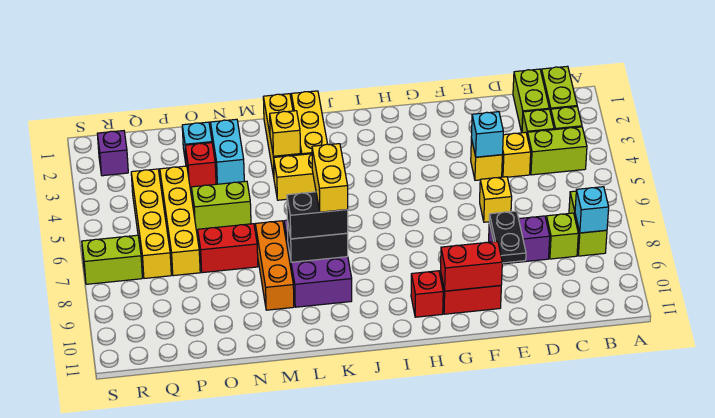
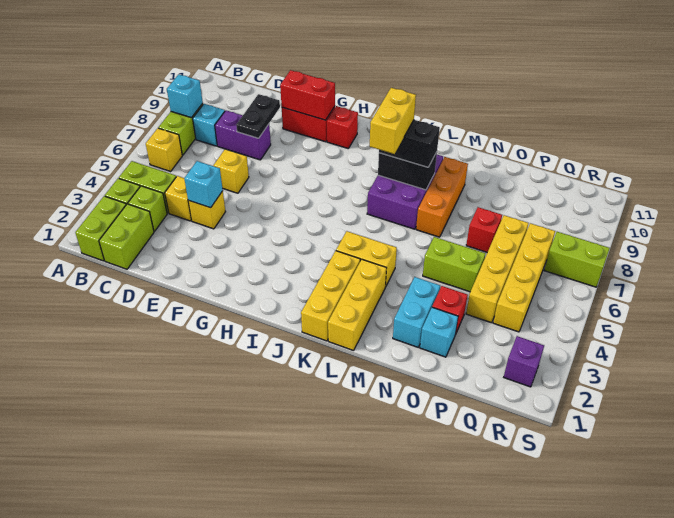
lime brick C8 level 1 -> cyan brick C8 level 1
yellow brick L3 level 2 -> yellow brick B6 level 1
red brick N7:O7 level 1 -> red brick O7 level 1

